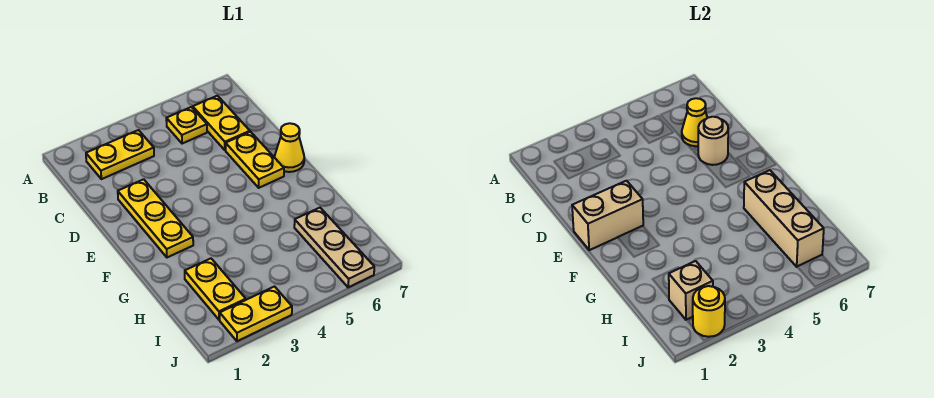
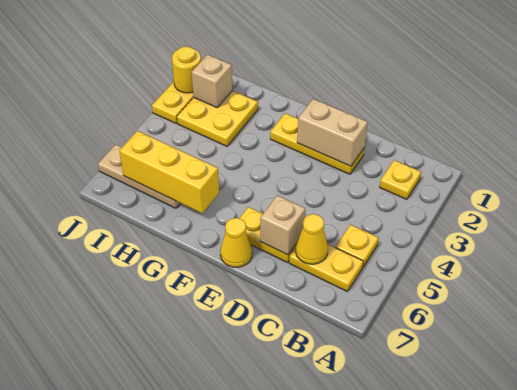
yellow plate B2:B3 level 1 -> yellow plate B2 level 1
tan round brick D6 level 2 -> tan brick D6 level 2
tan brick E1:E2 level 2 -> tan brick D2:E2 level 2
tan brick G6:I6 level 2 -> yellow brick G6:I6 level 2
yellow plate H2:I2 level 1 -> yellow plate H2:I3 level 1

